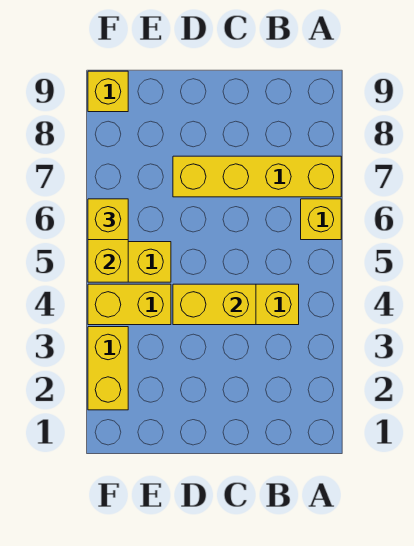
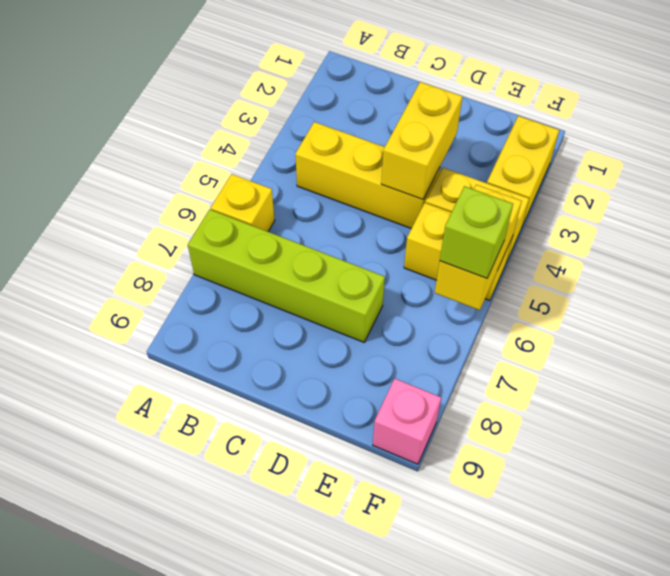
yellow brick A7:D7 level 1 -> lime brick A7:D7 level 1
yellow brick C4:D4 level 2 -> yellow brick D3:D4 level 2
yellow brick F6 level 3 -> lime brick F6 level 3
yellow brick F9 level 1 -> pink brick F9 level 1

